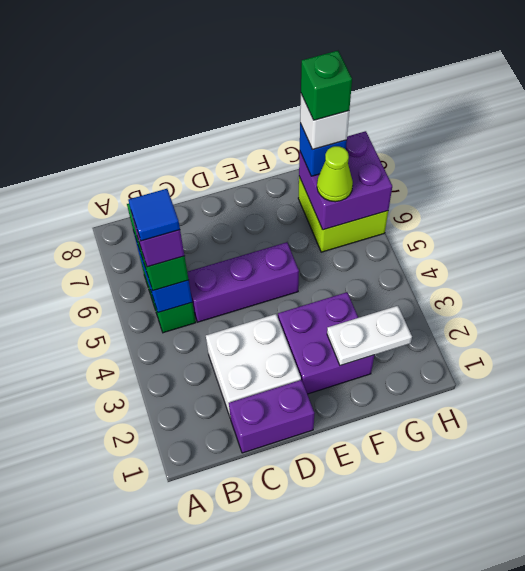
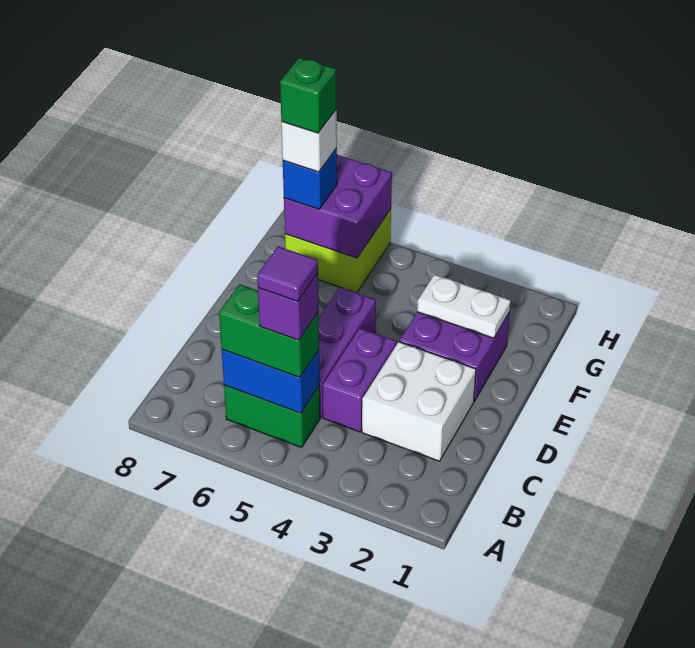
blue tile B5 level 5 -> purple tile B5 level 5
purple brick C1:D1 level 1 -> purple brick C4:D4 level 1
white plate F2:G2 level 2 -> white plate F2:F3 level 2
lime cone G6 level 3 -> none

